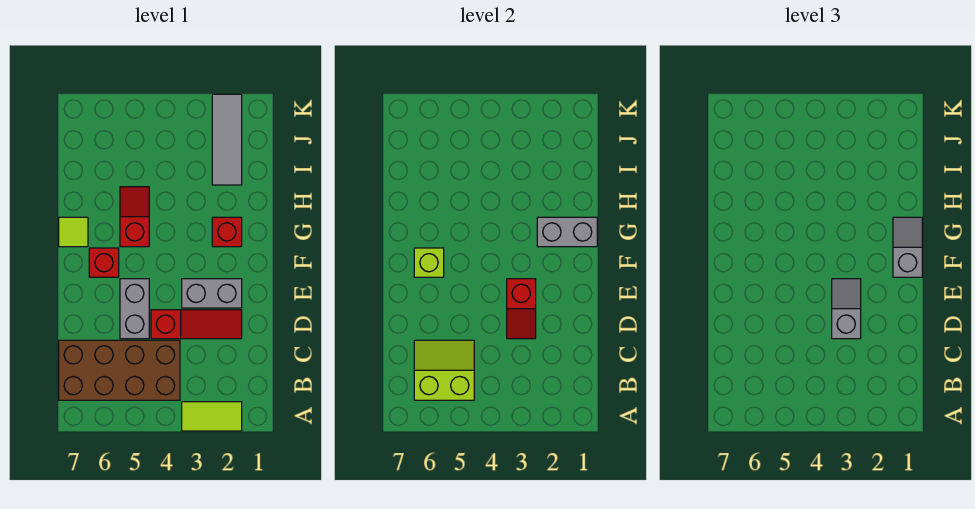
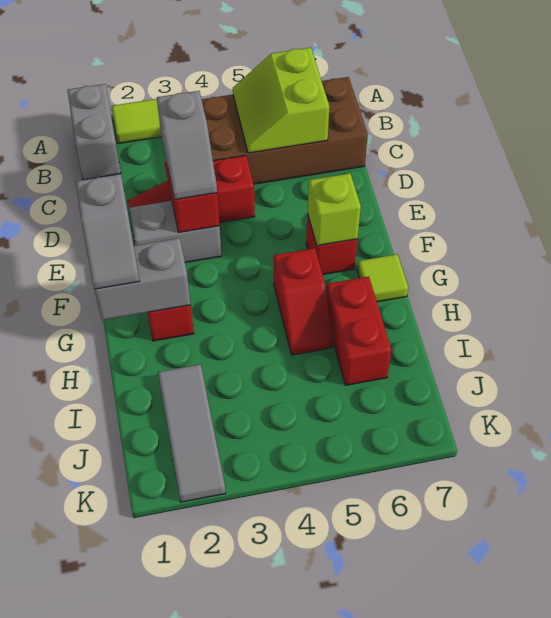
lime slope B5:C6 level 2 top B -> lime slope B5:C6 level 2 top 6
grey brick D5:E5 level 1 -> grey brick A1:B1 level 1
none -> red brick H6:I6 level 1

